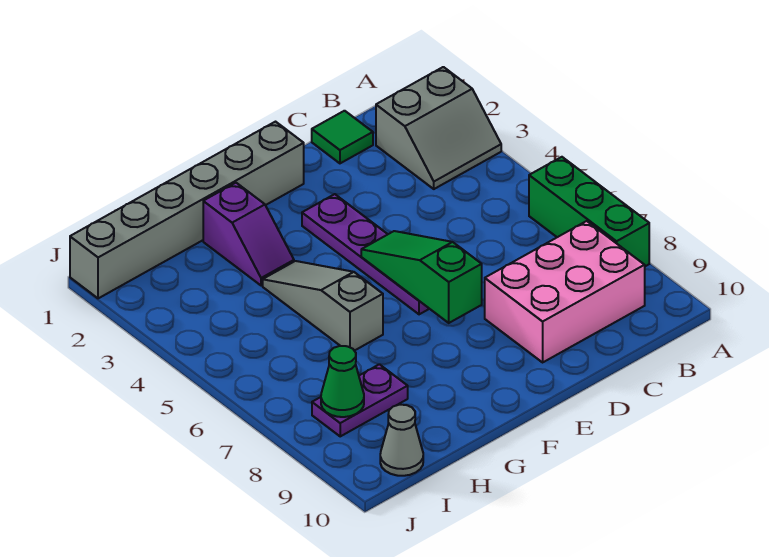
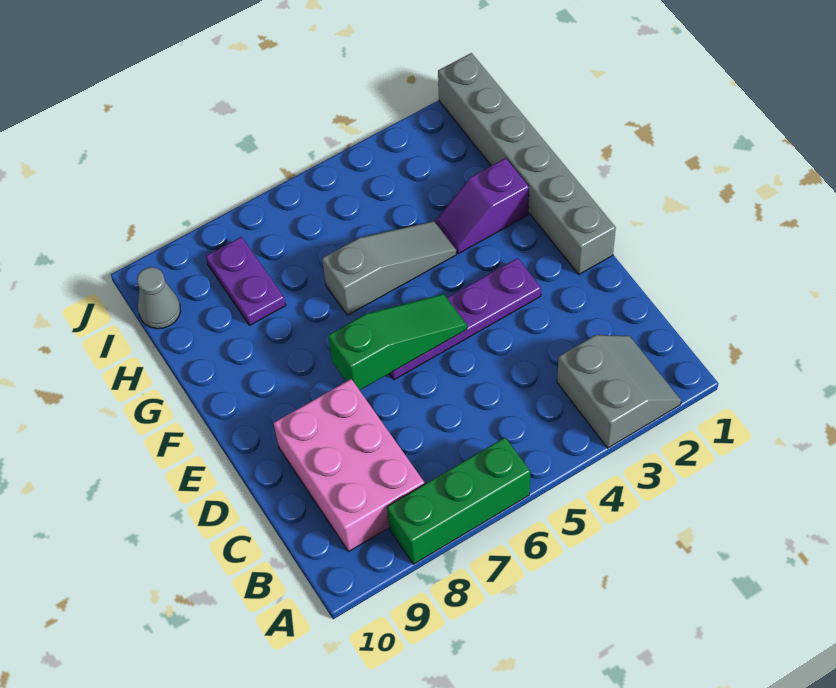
grey slope A2:B3 level 1 top 2 -> grey slope A2:B3 level 1 top 3
green tile C1 level 1 -> none
green cone I8 level 2 -> none

